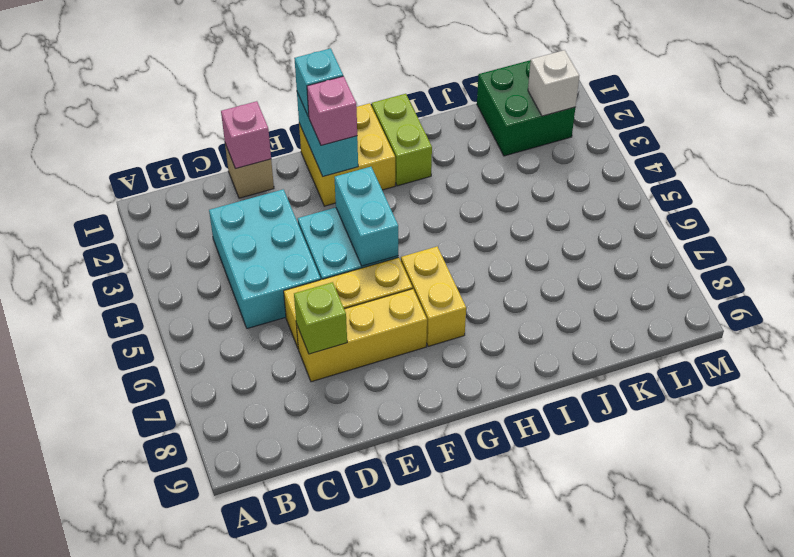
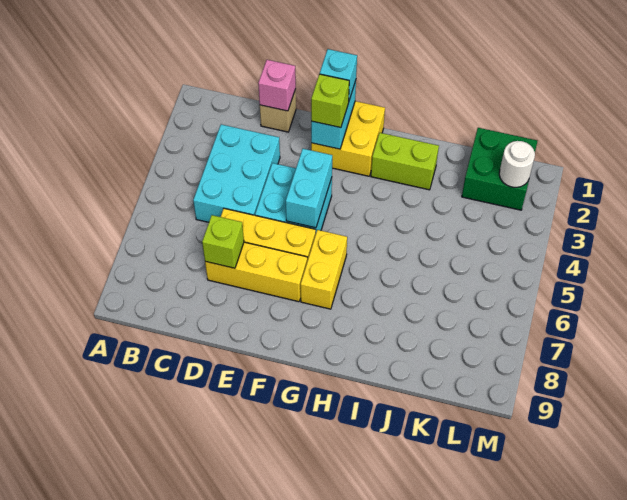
pink brick F2 level 3 -> lime brick F2 level 3
lime brick H1:H2 level 1 -> lime brick H2:I2 level 1
white brick L2 level 2 -> white round brick L2 level 2

